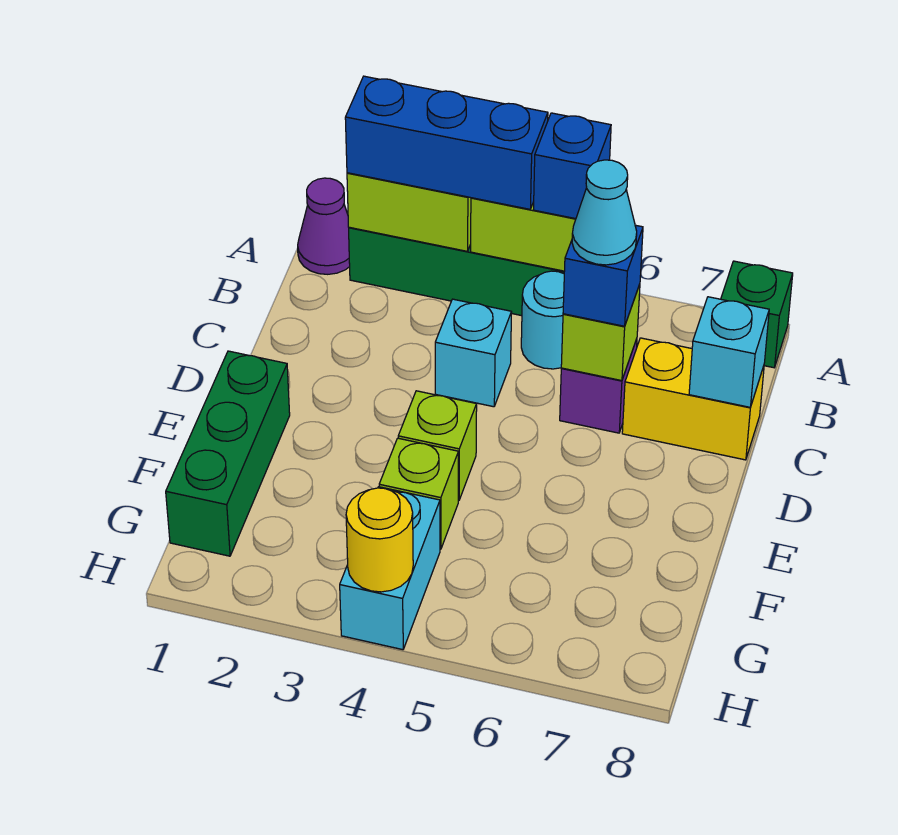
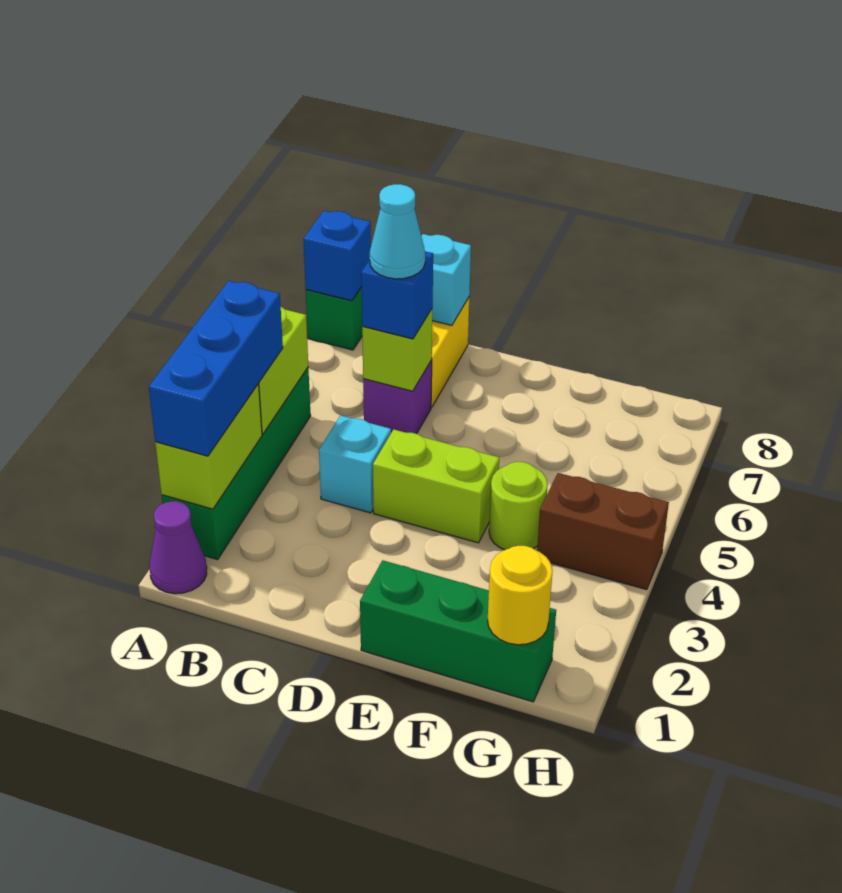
blue brick A5 level 3 -> blue brick A8 level 2
cyan round brick B5 level 1 -> none
lime brick E4 level 1 -> lime brick D4:E4 level 1
lime brick F4 level 1 -> lime round brick F4 level 1
cyan brick G4:H4 level 1 -> brown brick G4:H4 level 1
yellow round brick H4 level 2 -> yellow round brick G1 level 2

